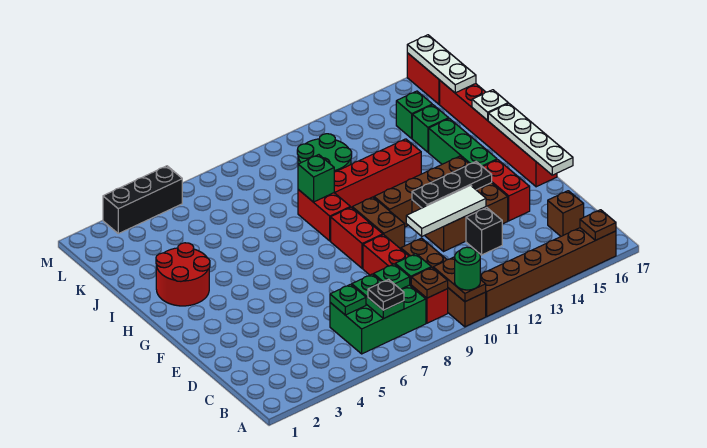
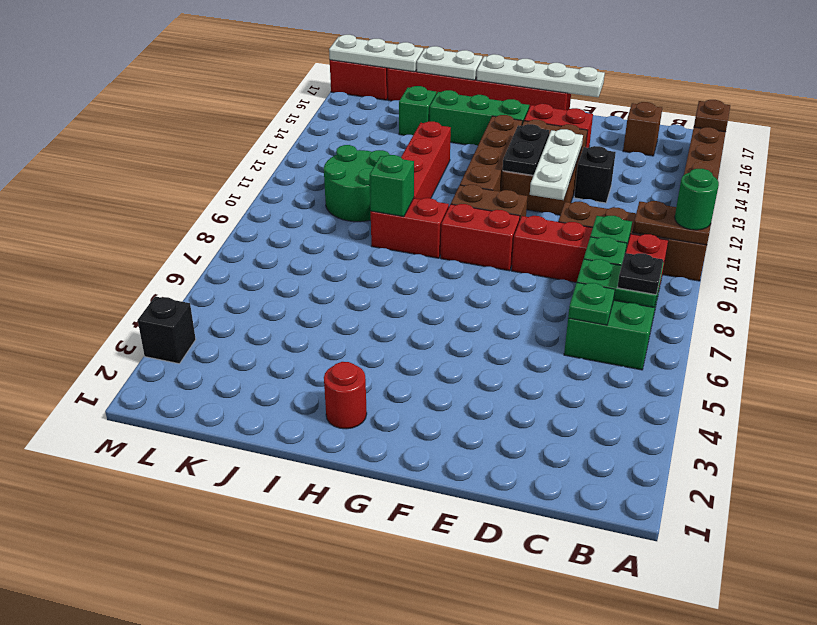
brown plate B9 level 2 -> none
white tile E11:E13 level 2 -> white plate E11:E13 level 2
black plate F12:F14 level 2 -> black plate F12:F13 level 2
red round brick H2:I3 level 1 -> red round brick H2 level 1
white plate I17 level 2 -> white plate I17:J17 level 2
green brick K15 level 1 -> none
black brick M3:M5 level 1 -> black brick M3 level 1

